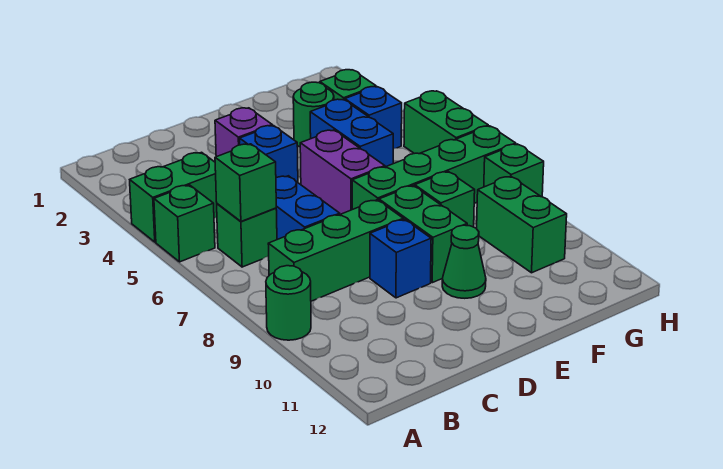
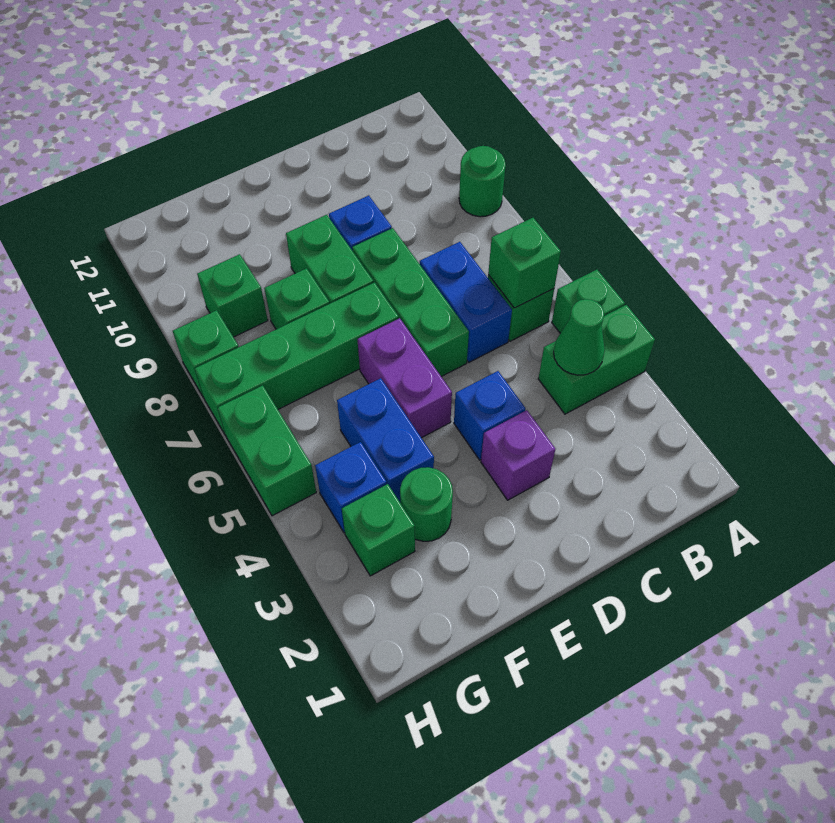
green brick B8:D8 level 1 -> green brick D6:D8 level 1
green cone E10 level 1 -> green cone B4 level 2
green brick G9:G10 level 1 -> green brick G9 level 1

